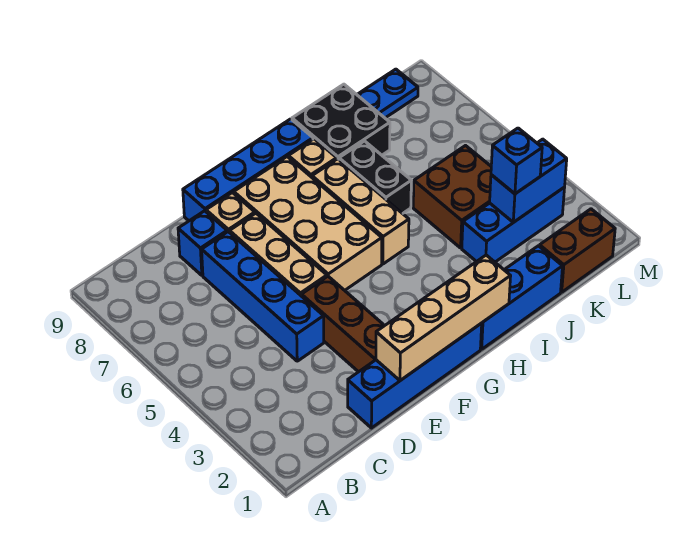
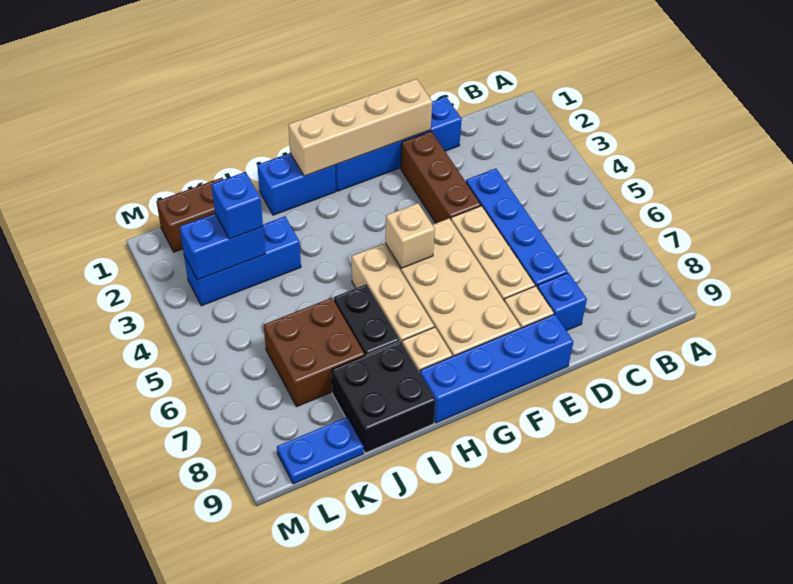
none -> tan brick G5 level 2
blue brick H1:J1 level 1 -> blue brick H1:I1 level 1
brown brick J4:K5 level 1 -> brown brick J6:K7 level 1

